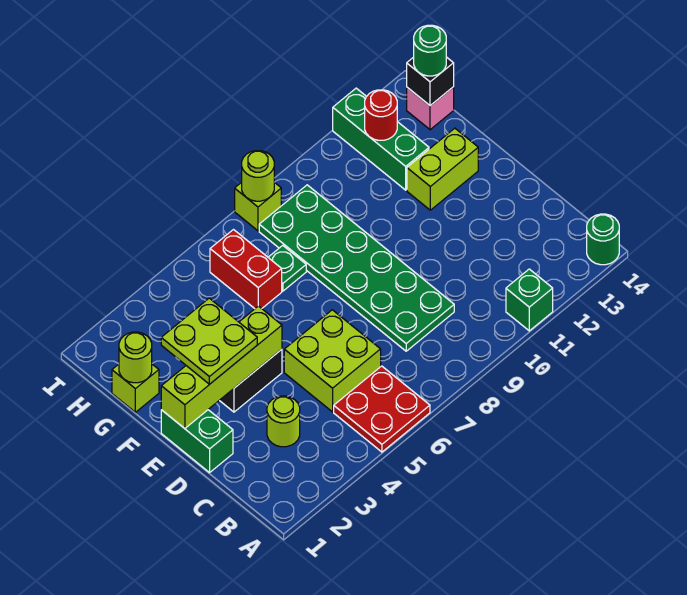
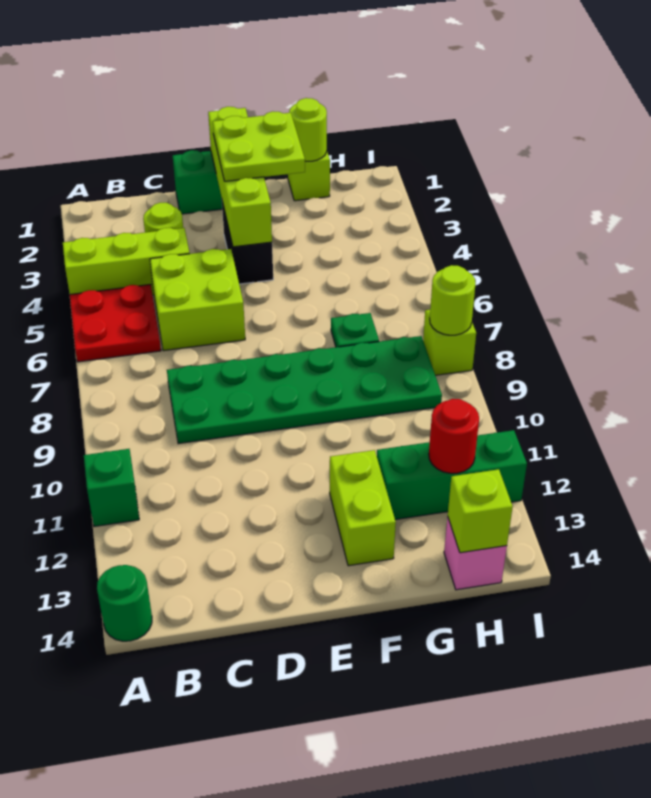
none -> lime brick A4:C4 level 1
red brick G6:H6 level 1 -> none
black brick H14 level 2 -> lime brick H14 level 2
green round brick H14 level 3 -> none

